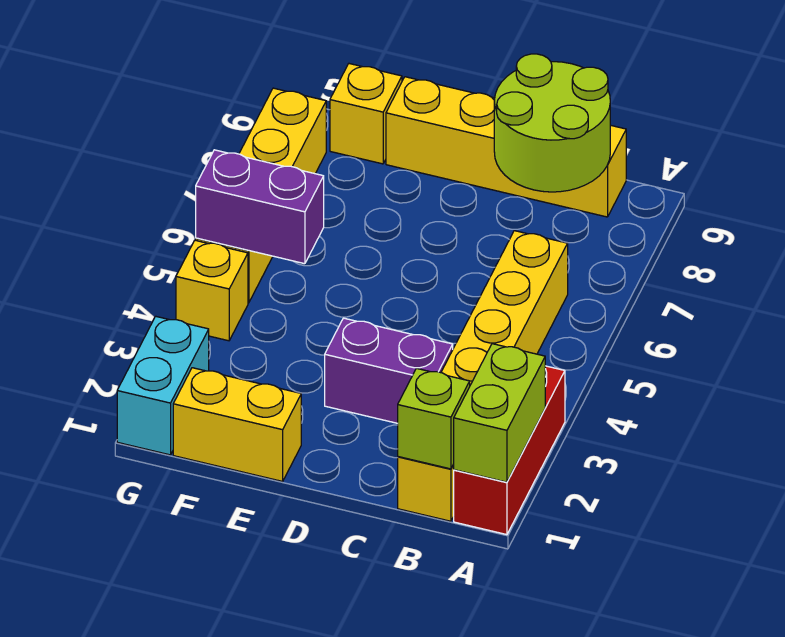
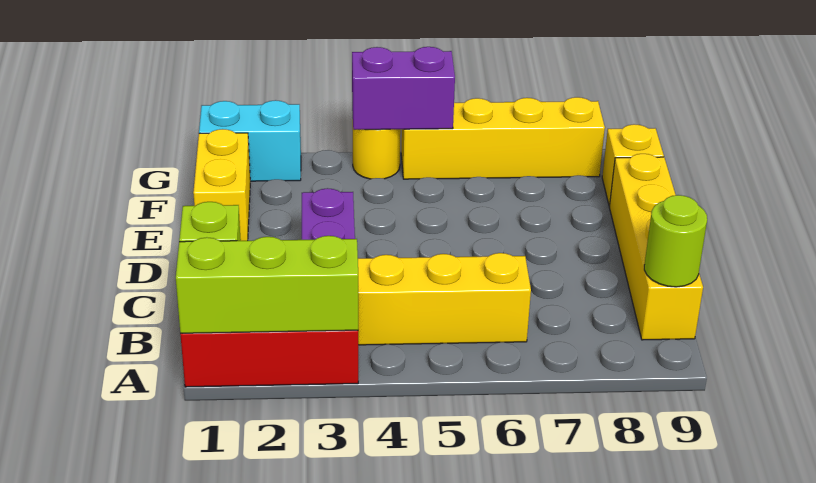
lime brick A1:A2 level 2 -> lime brick A1:A3 level 2
lime round brick B8:C9 level 2 -> lime round brick B9 level 2
purple brick F5:G5 level 2 -> purple brick G4:G5 level 2
yellow brick G4 level 1 -> yellow round brick G4 level 1

